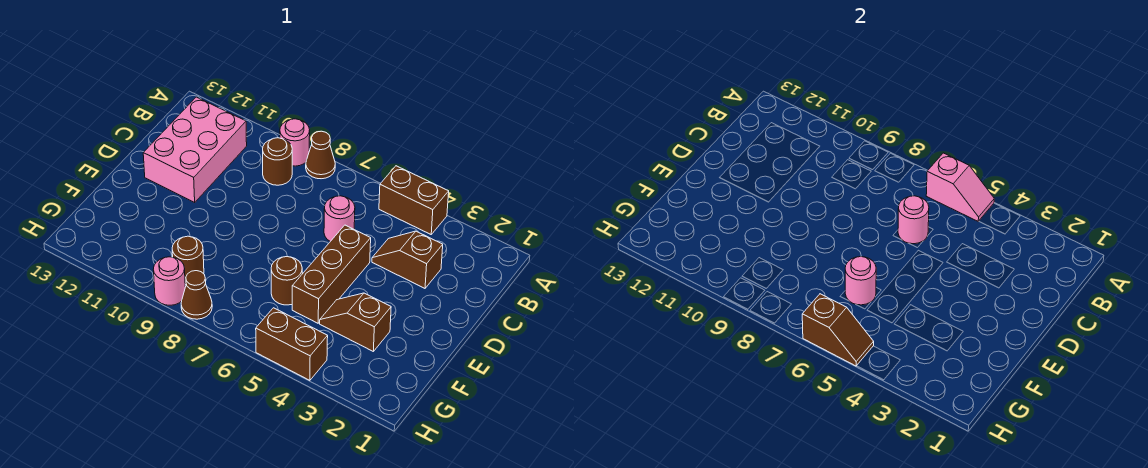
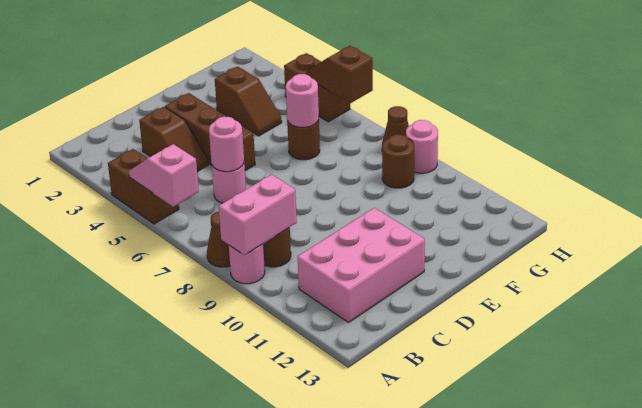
none -> pink brick A9:B9 level 2
brown brick D5:F5 level 1 -> brown brick D3:D5 level 1

